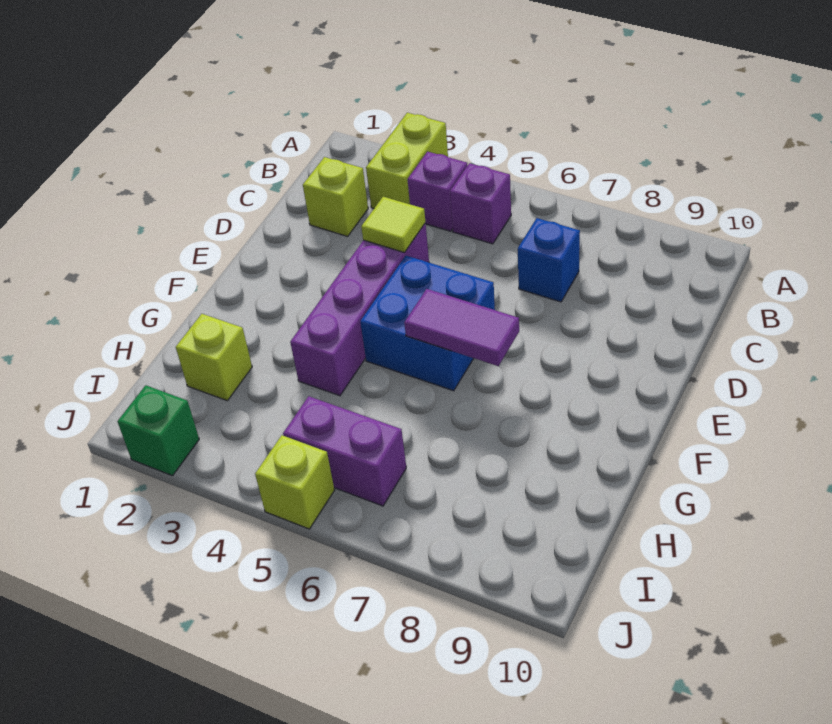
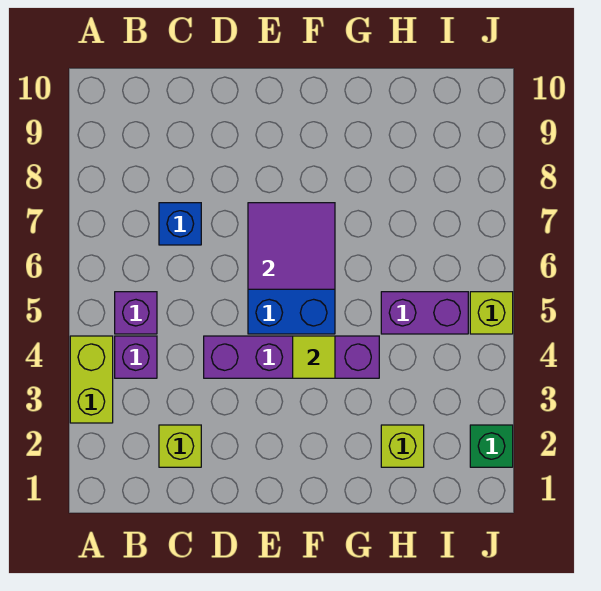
lime brick A3:B3 level 1 -> lime brick A3:A4 level 1
lime tile D4 level 2 -> lime tile F4 level 2
purple tile F6:F7 level 2 -> purple tile E6:F7 level 2
purple brick I5:I6 level 1 -> purple brick H5:I5 level 1

